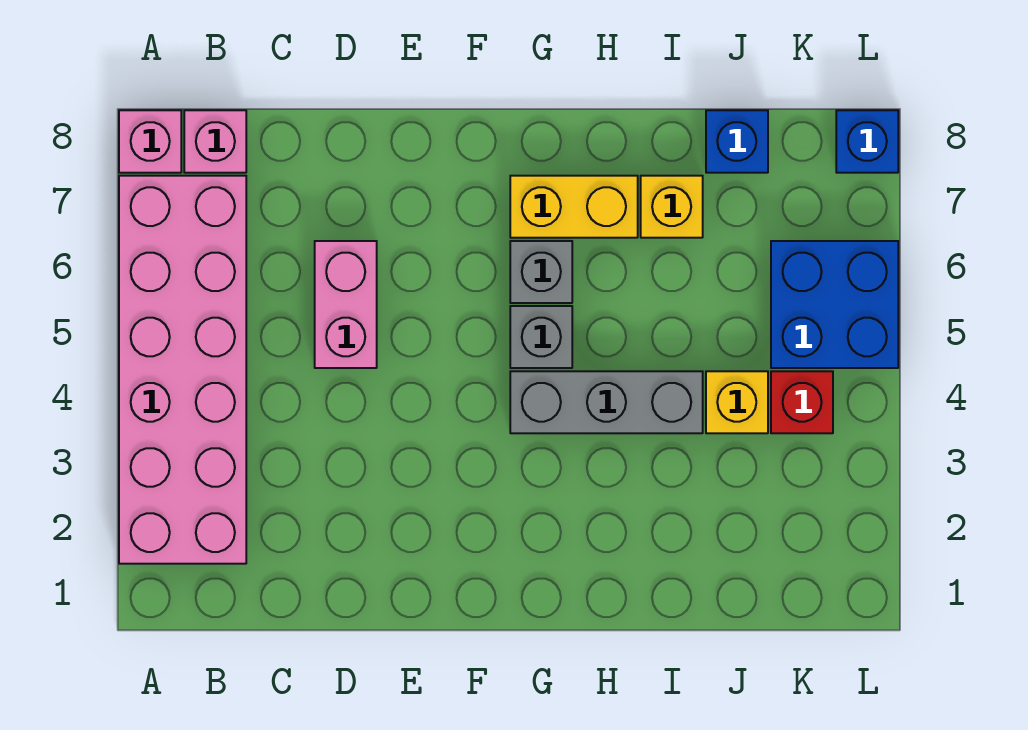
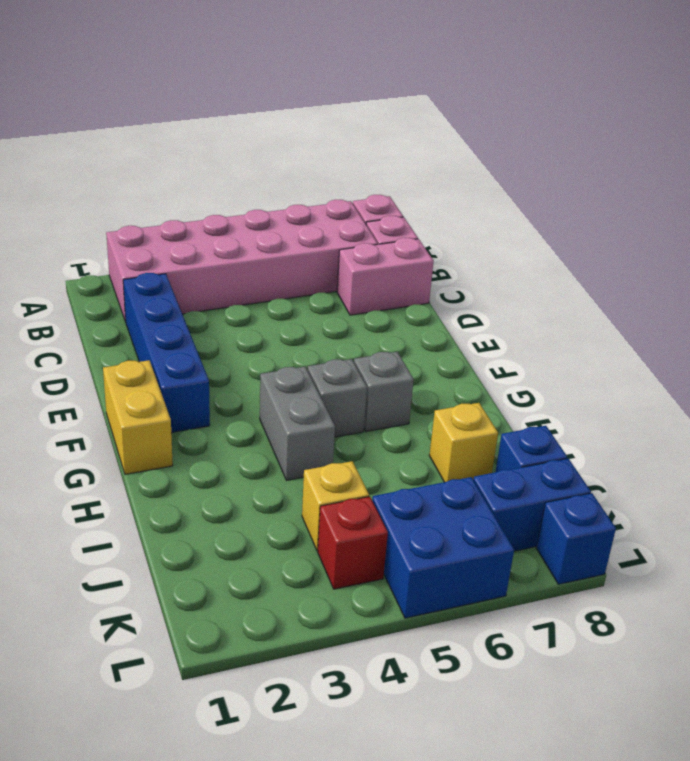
none -> blue brick C2:F2 level 1
pink brick D5:D6 level 1 -> pink brick C7:C8 level 1
grey brick G4:I4 level 1 -> grey brick G4:H4 level 1
yellow brick G7:H7 level 1 -> yellow brick F1:G1 level 1
none -> blue brick K7:K8 level 1

